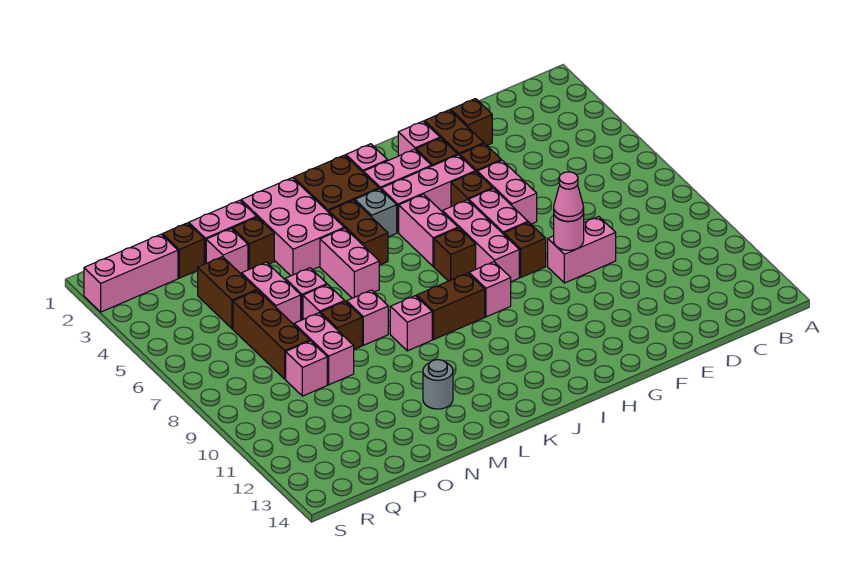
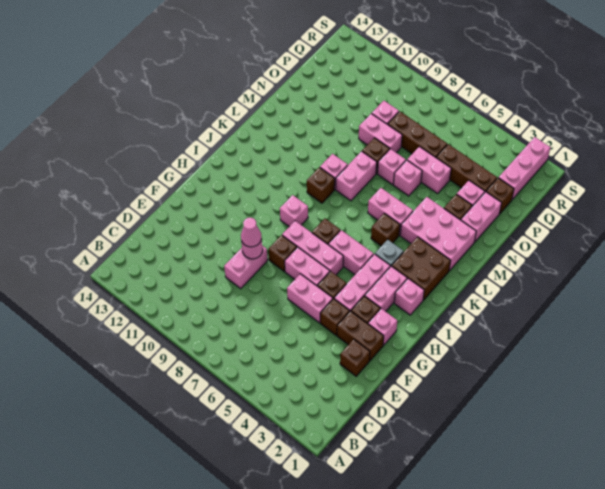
brown brick J9:K9 level 1 -> brown brick K9 level 1
brown brick K4:K5 level 1 -> brown brick K5 level 1
pink brick M8 level 1 -> pink brick L8:M8 level 1
grey round brick M12 level 1 -> none
brown brick P4:P5 level 1 -> brown brick P3:P5 level 1

